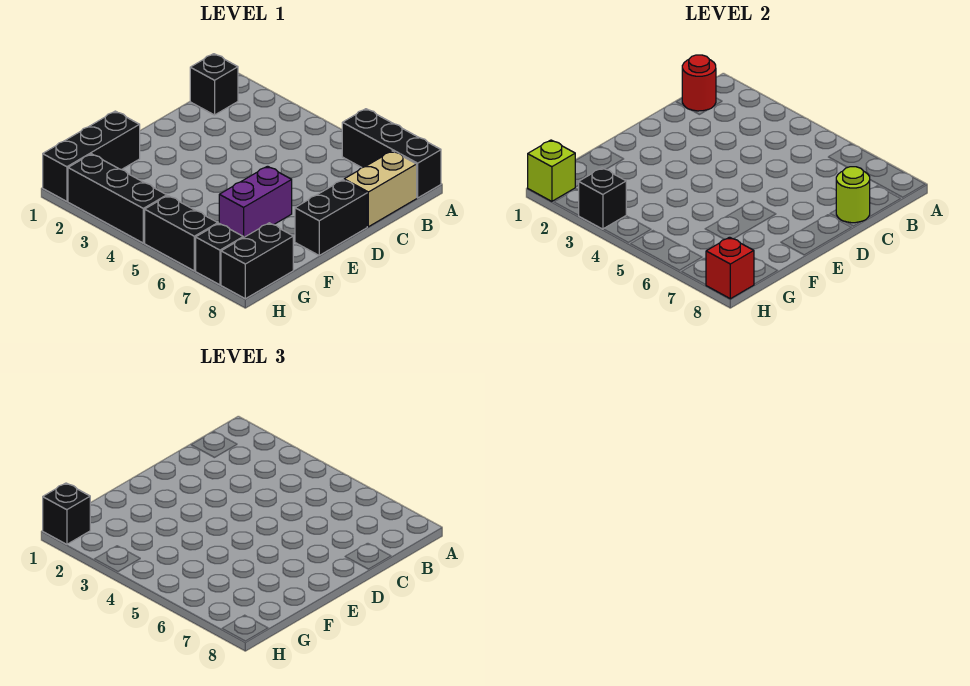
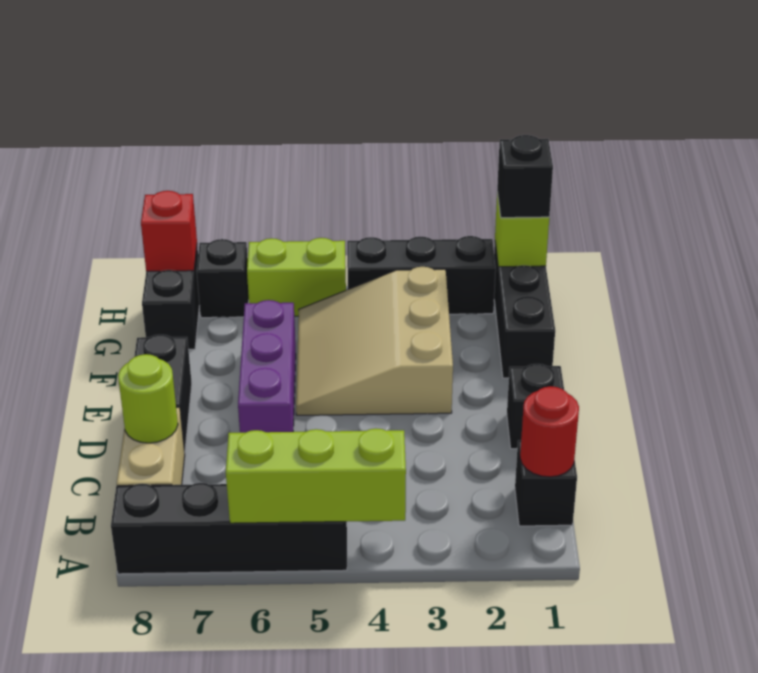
none -> lime brick A4:A6 level 2
black brick A6:A8 level 1 -> black brick A5:A8 level 1
none -> tan slope E3:G5 level 1 top 3
purple brick E6:F6 level 1 -> purple brick D6:F6 level 1
black brick H3 level 2 -> black brick D1 level 1
black brick H5:H6 level 1 -> lime brick H5:H6 level 1

